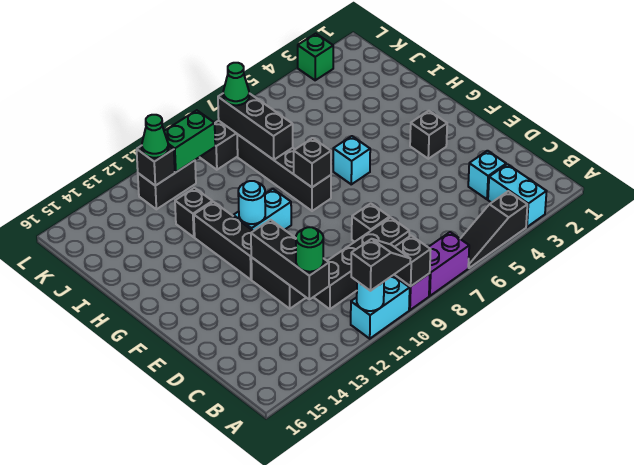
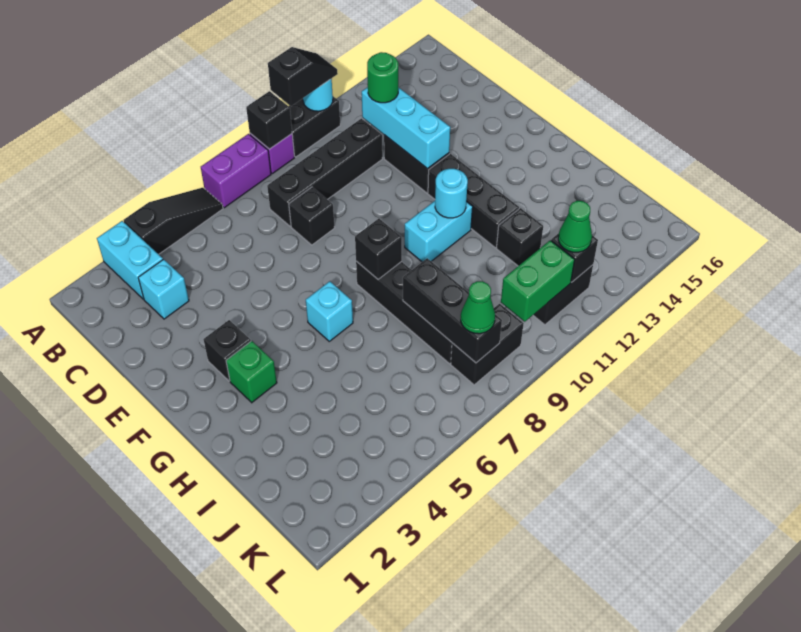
cyan brick A10:A11 level 1 -> black brick A10:A11 level 1
black slope A10:A11 level 3 top 11 -> black slope A10:A11 level 3 top 10
black brick C12:E12 level 2 -> cyan brick C12:E12 level 2
green brick L3 level 1 -> green brick G3 level 1

